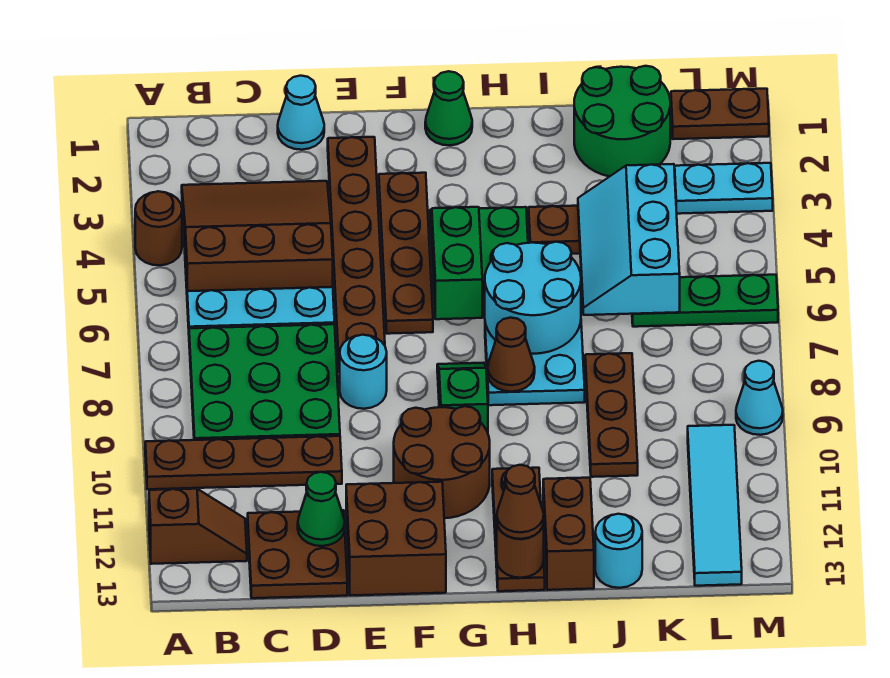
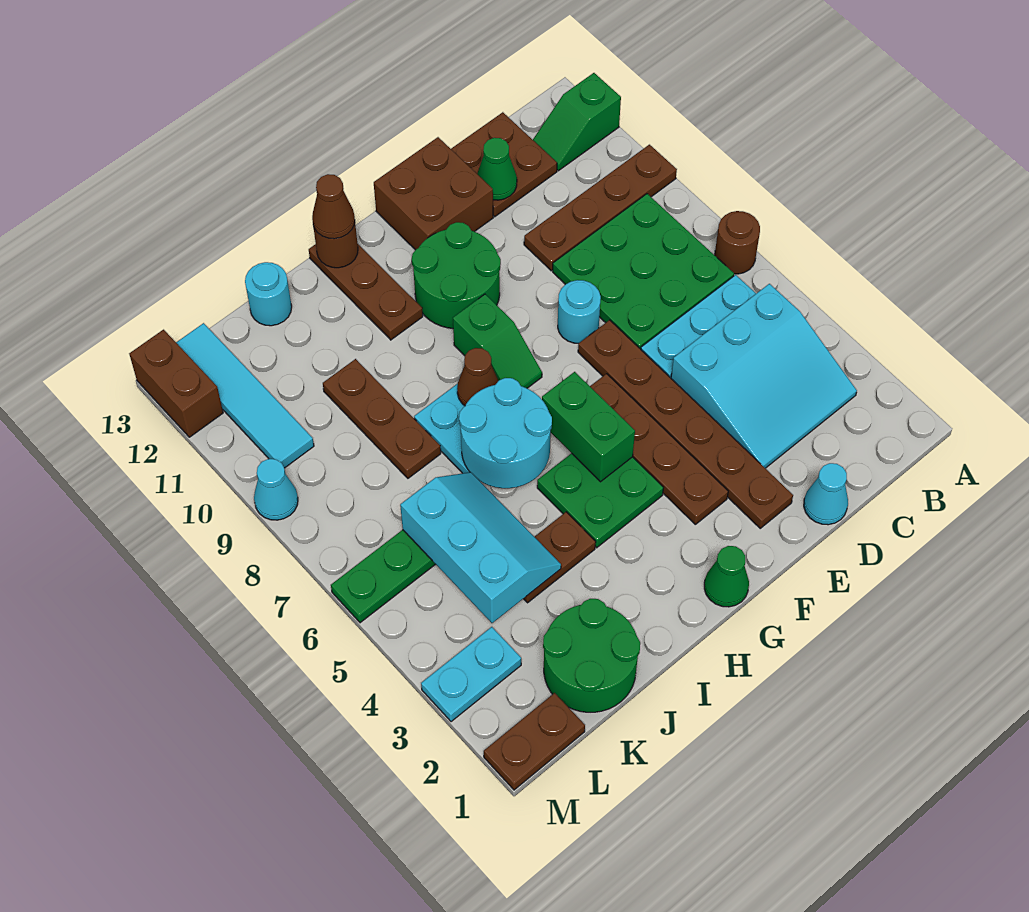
brown round brick A4 level 1 -> brown round brick A7 level 1
brown slope A12:B12 level 1 top A -> green slope A12:B12 level 1 top A
brown slope B3:D5 level 1 top 5 -> cyan slope B3:D5 level 1 top 5
brown round brick F10:G11 level 1 -> green round brick F10:G11 level 1
brown brick I12:I13 level 1 -> brown brick M12:M13 level 1

